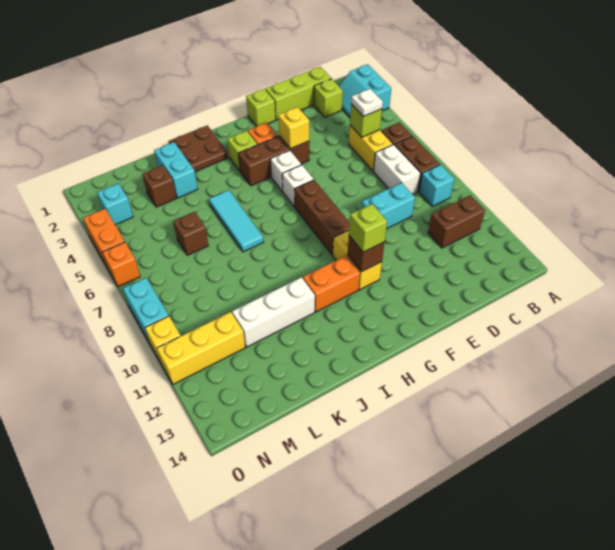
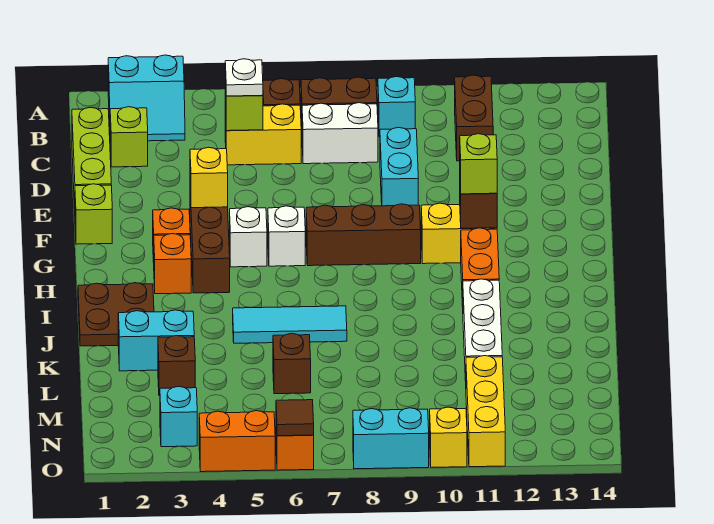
lime brick H3 level 1 -> orange brick H3 level 1
none -> brown tile O6 level 2

